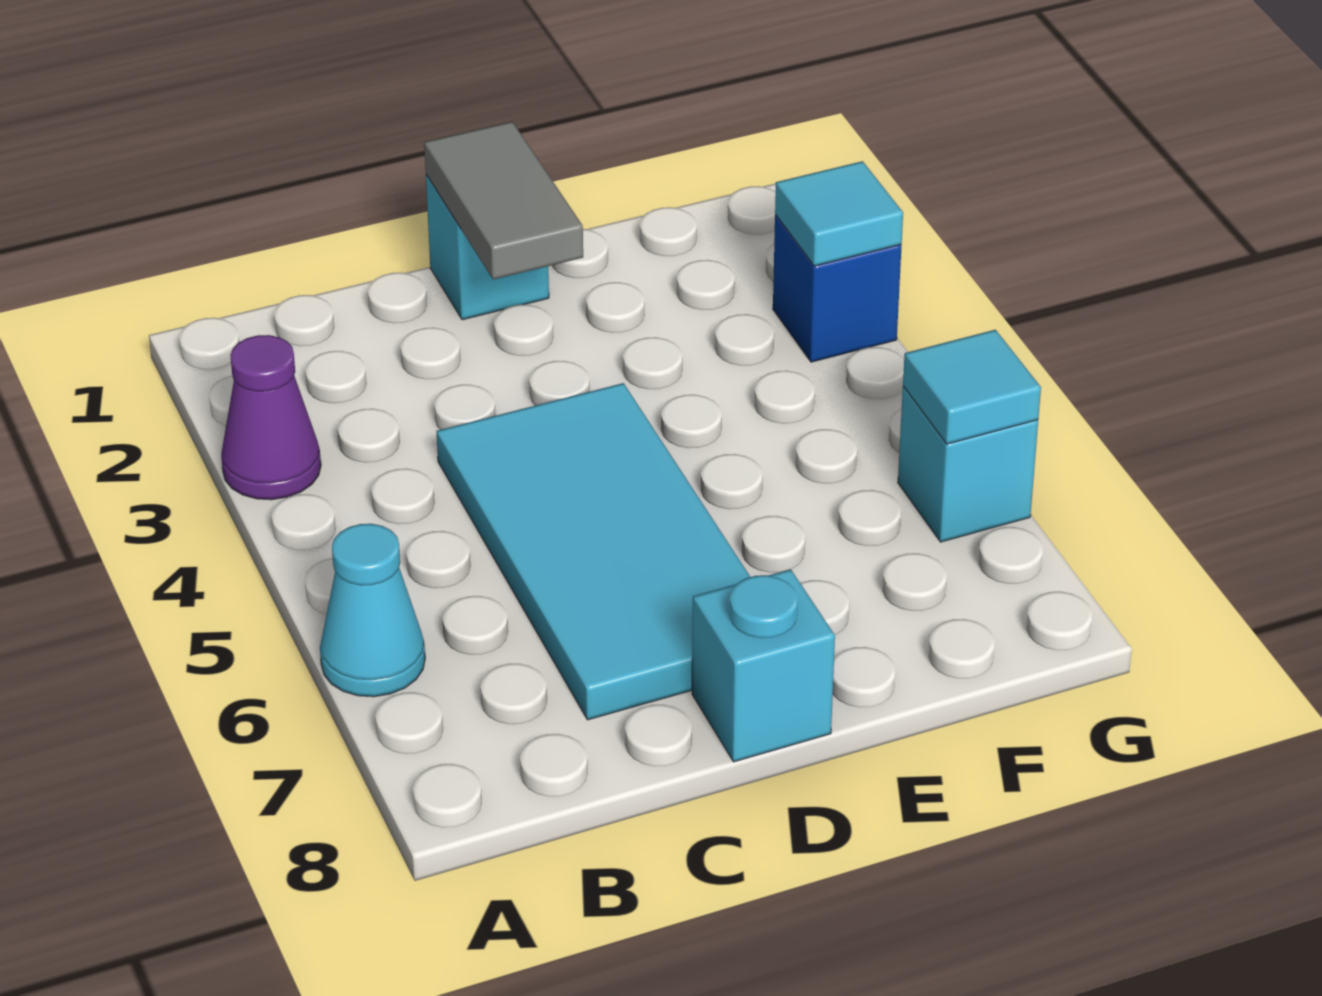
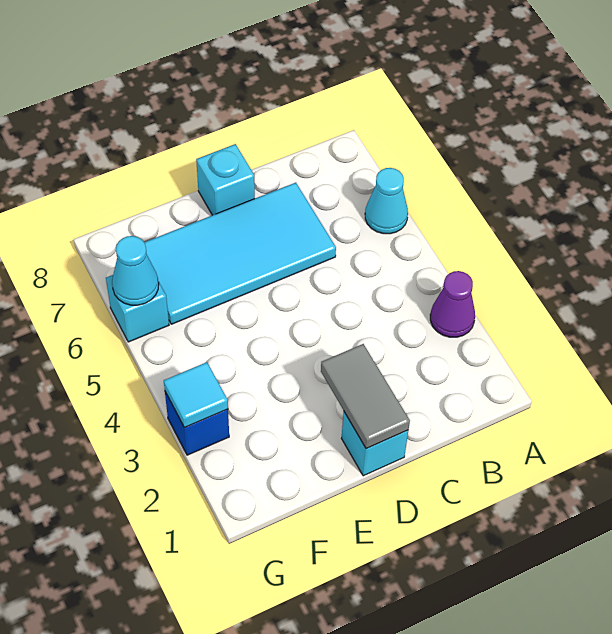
cyan tile C4:D7 level 1 -> cyan tile C6:F7 level 1
cyan tile G6 level 2 -> cyan cone G6 level 2

